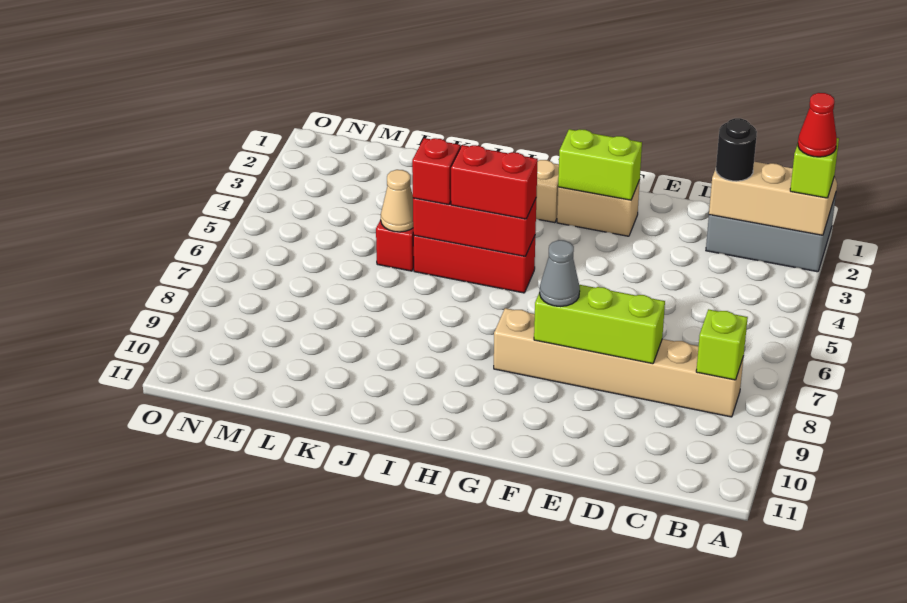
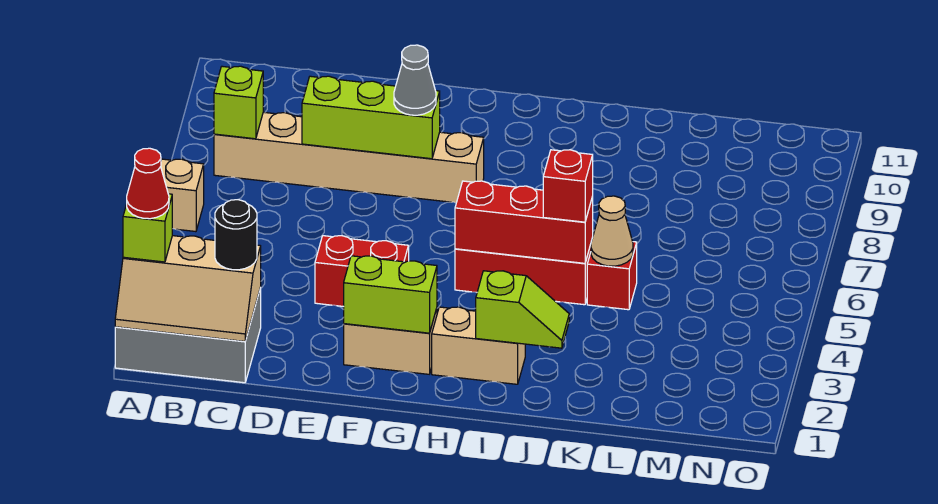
none -> tan brick A6 level 1
red brick H5:I5 level 3 -> red brick E4:F4 level 1
none -> lime slope I2:J2 level 2 top I

